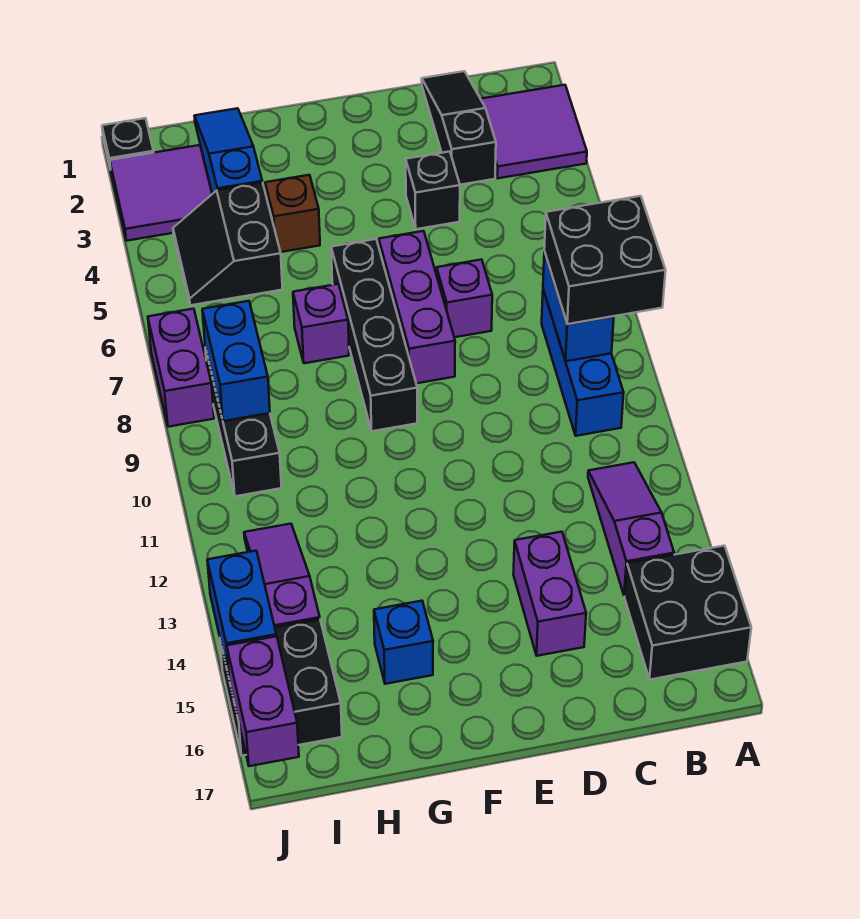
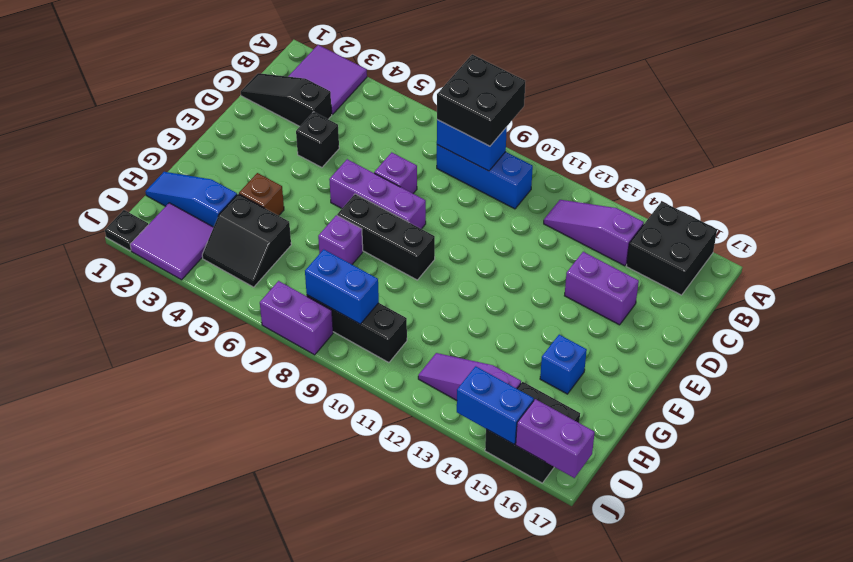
black brick F6:F9 level 1 -> black brick F7:F9 level 1

